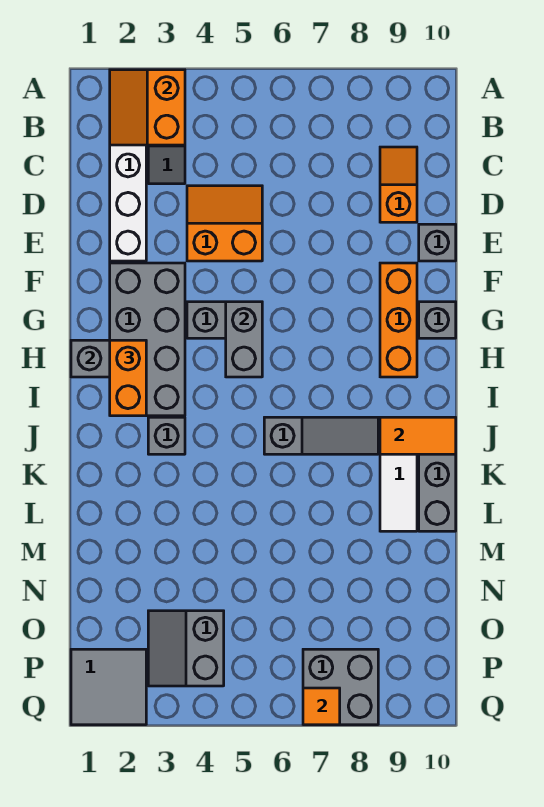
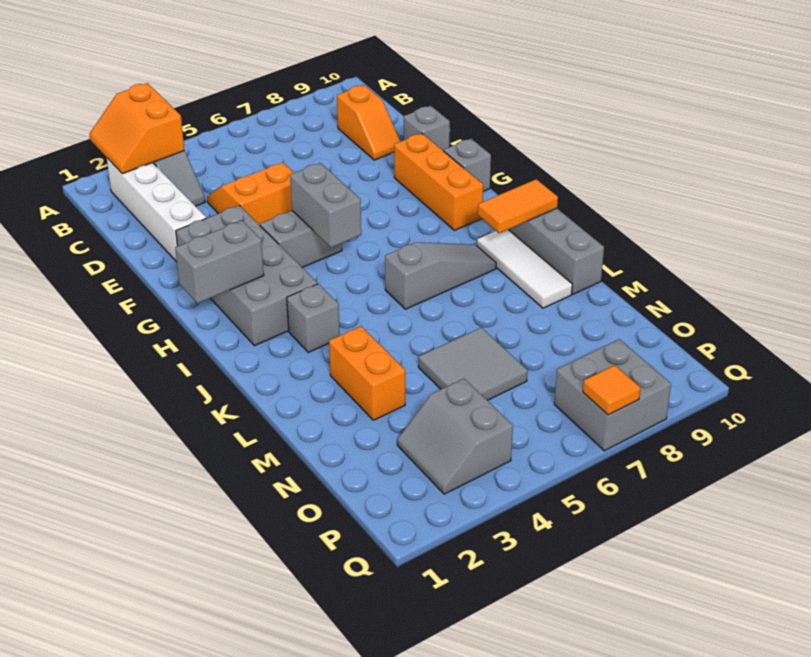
orange slope C9:D9 level 1 top D -> orange slope C9:D9 level 1 top C
orange brick H2:I2 level 3 -> orange brick L3:M3 level 1
grey tile P1:Q2 level 1 -> grey tile M5:N6 level 1

